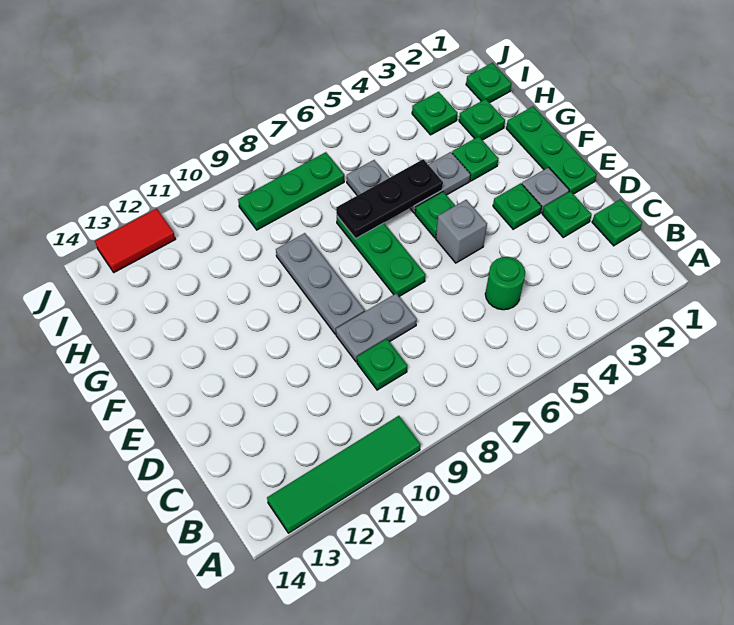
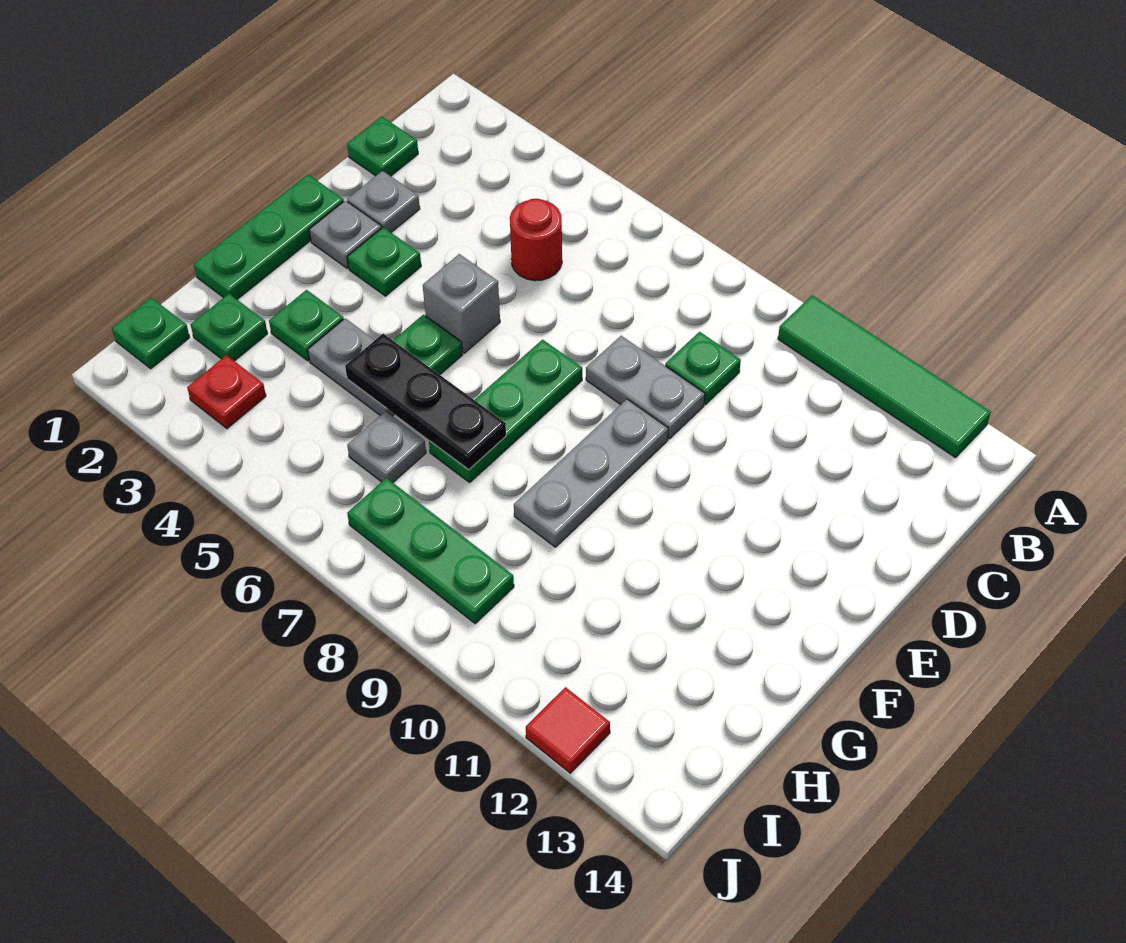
green round brick C5 level 1 -> red round brick C5 level 1
green plate D2 level 1 -> grey plate D2 level 1
green plate I3 level 1 -> red plate I3 level 1
red tile J12:J13 level 1 -> red tile J12 level 1

